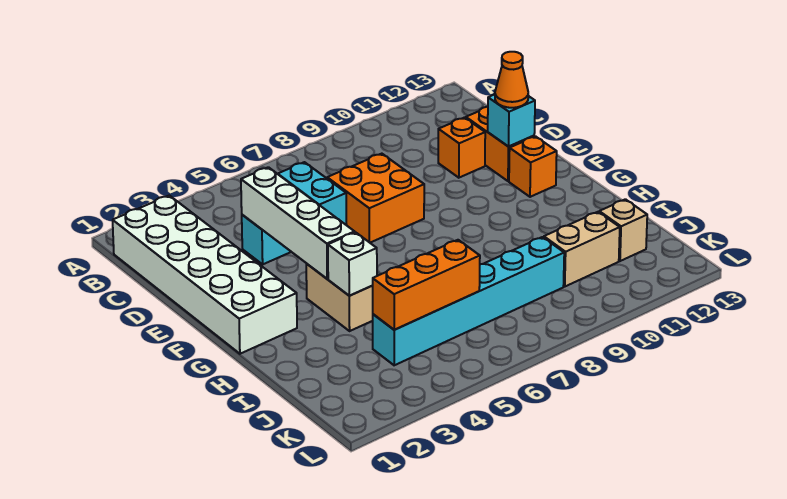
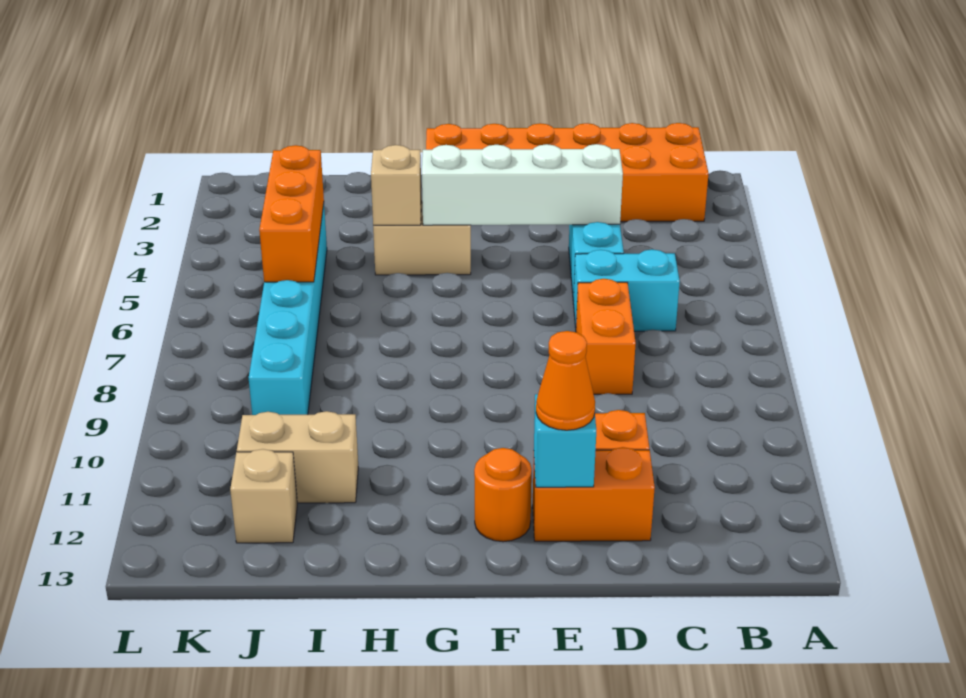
white brick B1:G2 level 1 -> orange brick B1:G2 level 1
orange brick D7:E8 level 1 -> orange brick D7:D8 level 1
orange brick F12 level 1 -> orange round brick F12 level 1
white brick H4 level 2 -> tan brick H4 level 2
tan brick J10:J11 level 1 -> tan brick I11:J11 level 1

